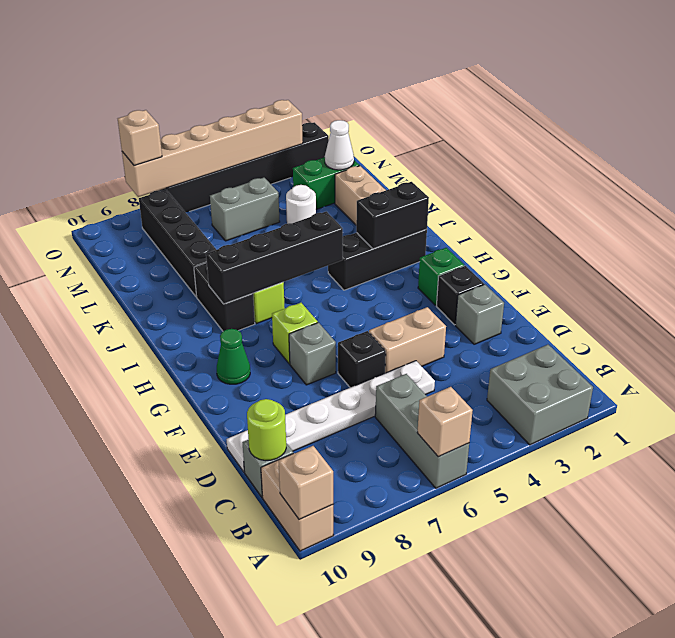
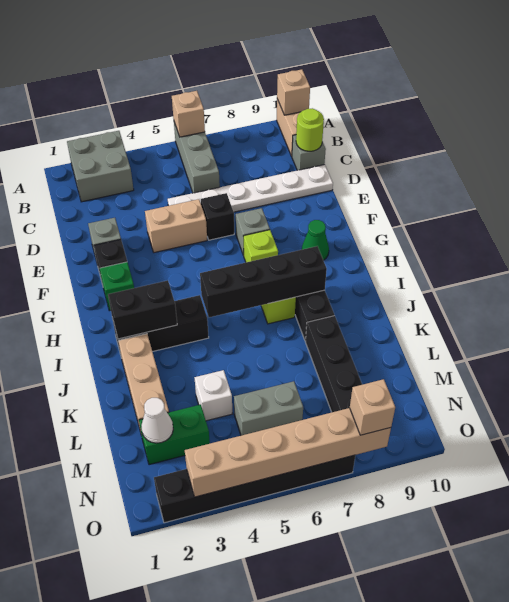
white round brick L4 level 1 -> white brick L4 level 1

